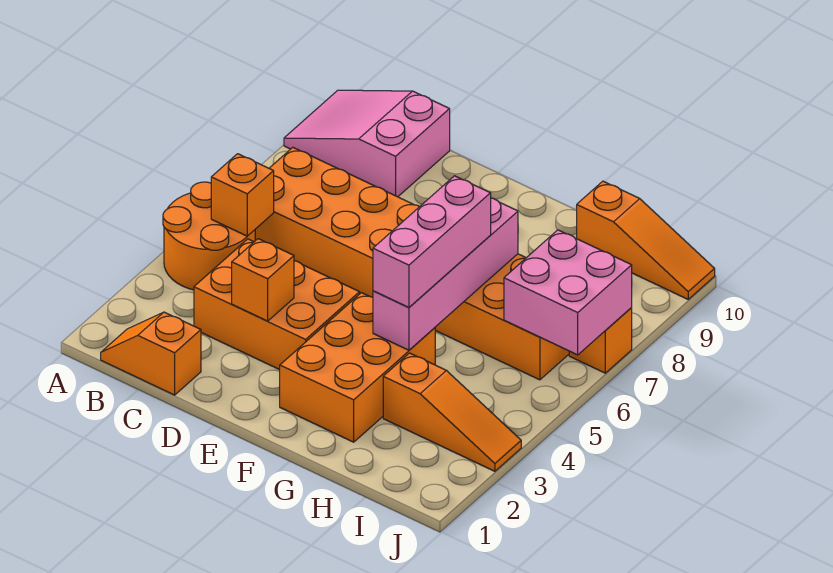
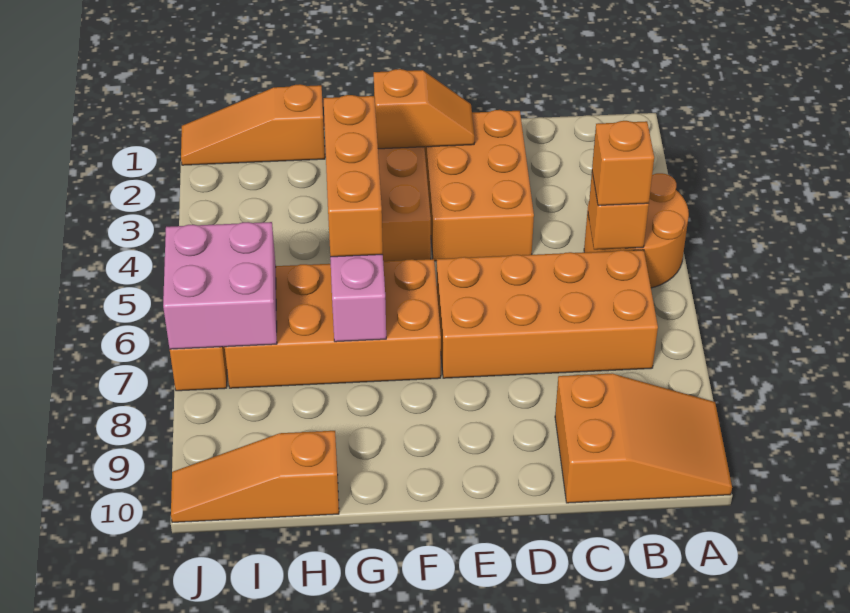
pink slope A9:C10 level 1 top C -> orange slope A9:C10 level 1 top C
orange slope B1:C1 level 1 top C -> orange slope E2:F2 level 2 top F
orange brick C3:E4 level 1 -> orange brick D2:E4 level 1
orange brick D3 level 2 -> orange brick B5 level 3
pink brick G4:G6 level 3 -> orange brick G4:G6 level 3
orange slope H3:J3 level 1 top H -> orange slope H1:J1 level 1 top H

